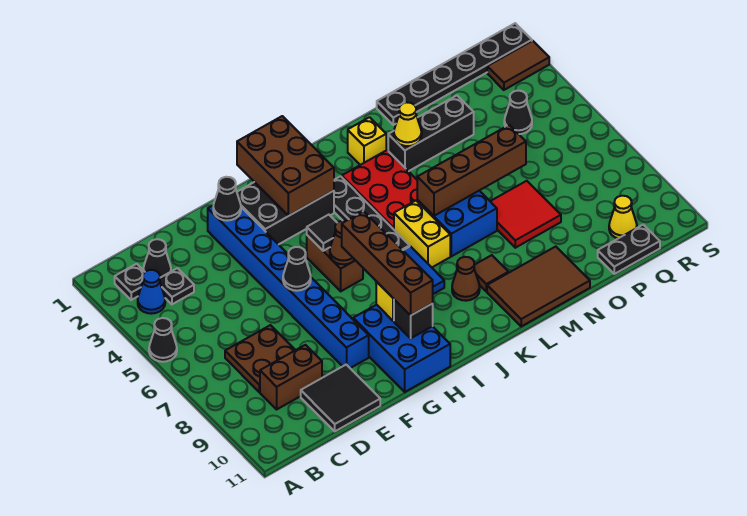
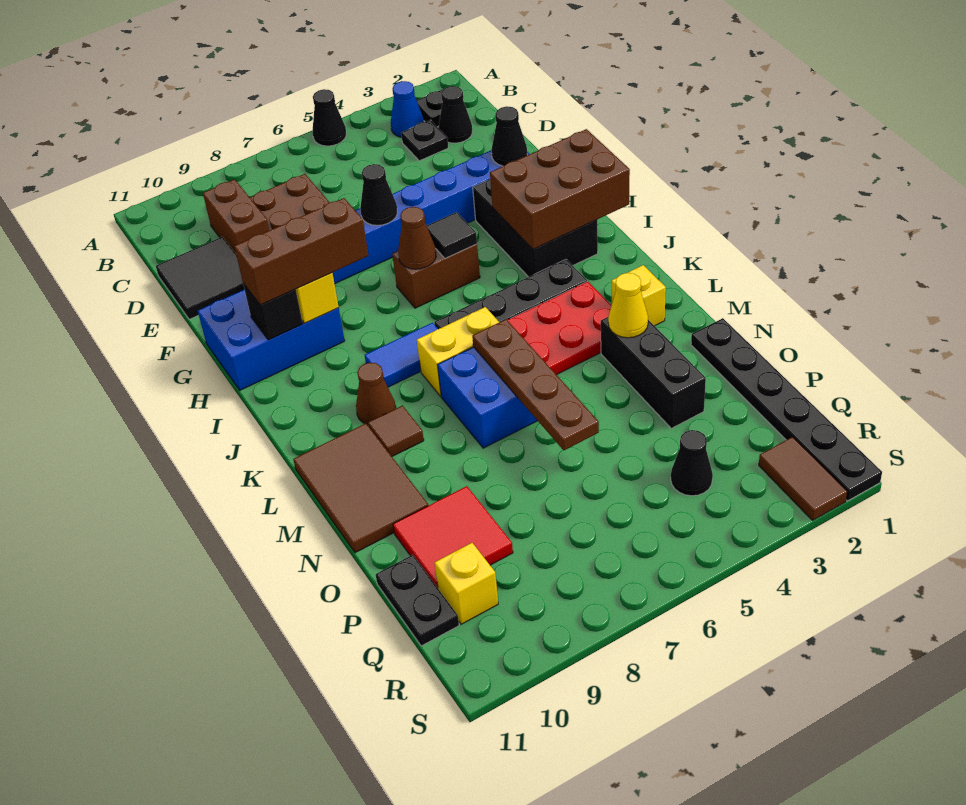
brown brick H7:H10 level 3 -> brown brick H8:H10 level 3
brown brick L6:O6 level 2 -> brown plate L6:O6 level 2
red tile N7:O8 level 1 -> red tile O9:P10 level 1
yellow cone Q10 level 1 -> yellow brick Q10 level 1

